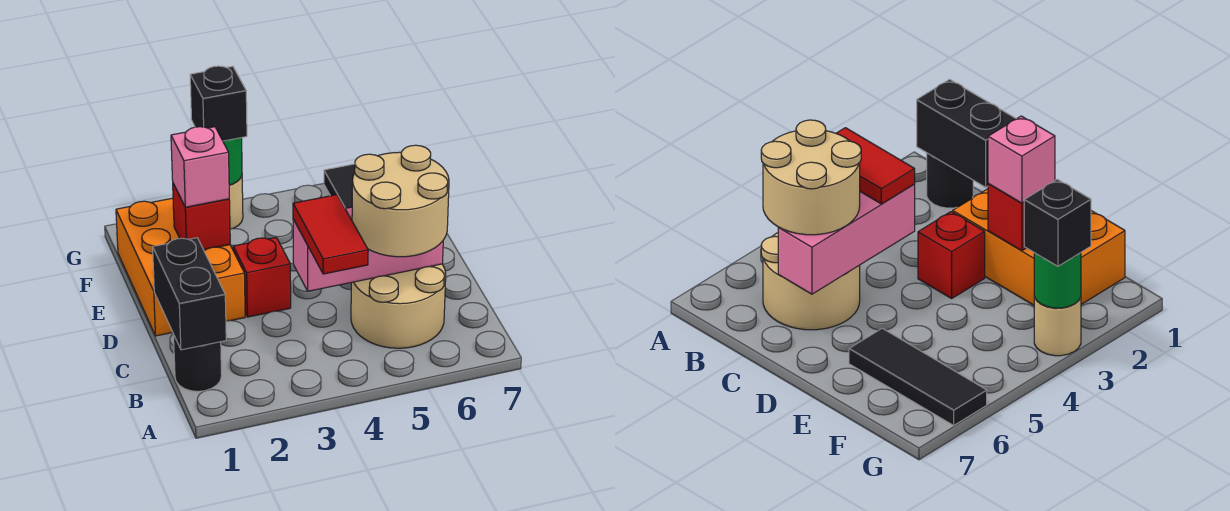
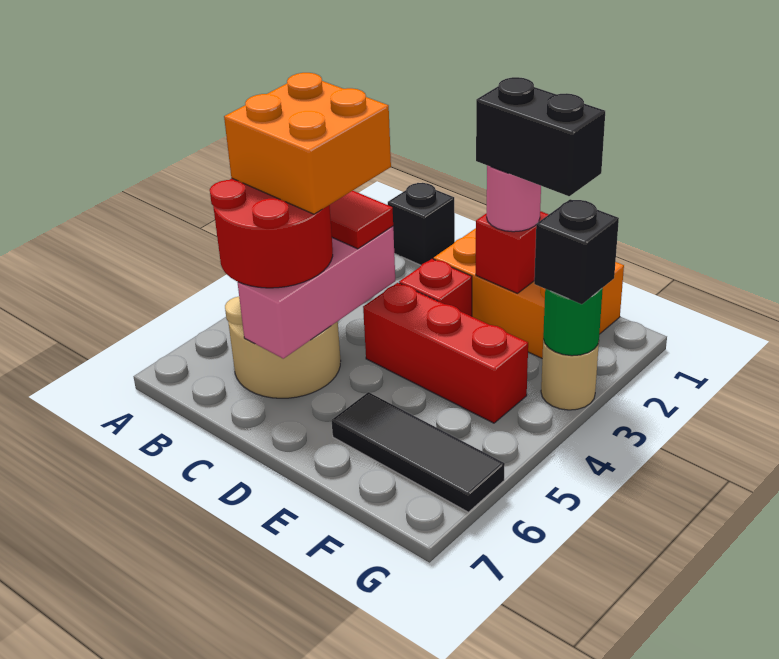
black round brick B1 level 1 -> black brick B1 level 1
black brick B1:C1 level 2 -> black brick E2:F2 level 4
none -> orange brick B4:C5 level 4
tan round brick B5:C6 level 3 -> red round brick B5:C6 level 3
none -> red brick D4:F4 level 1
pink brick E2 level 3 -> pink round brick E2 level 3

